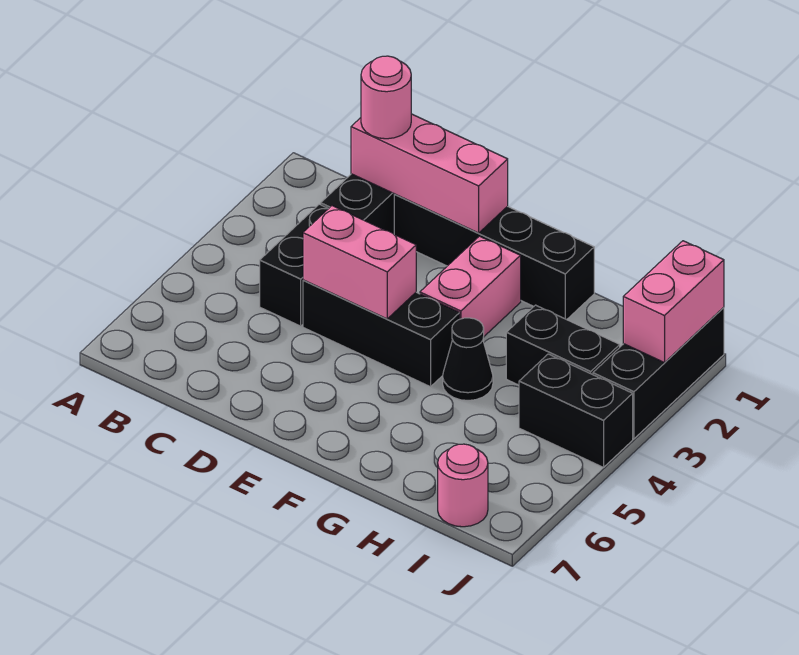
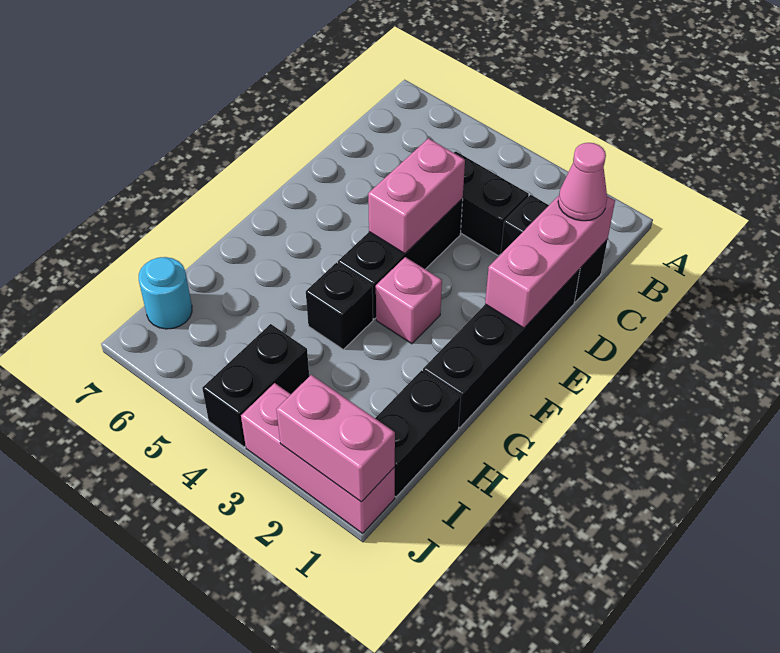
pink round brick C1 level 3 -> pink cone C1 level 3
pink brick F2:F3 level 1 -> pink brick F3 level 1
black cone G4 level 1 -> black brick G4 level 1
black brick H3:I3 level 1 -> black brick H1:I1 level 1
pink round brick I7 level 1 -> cyan round brick I7 level 1
black brick J1:J3 level 1 -> pink brick J1:J3 level 1

